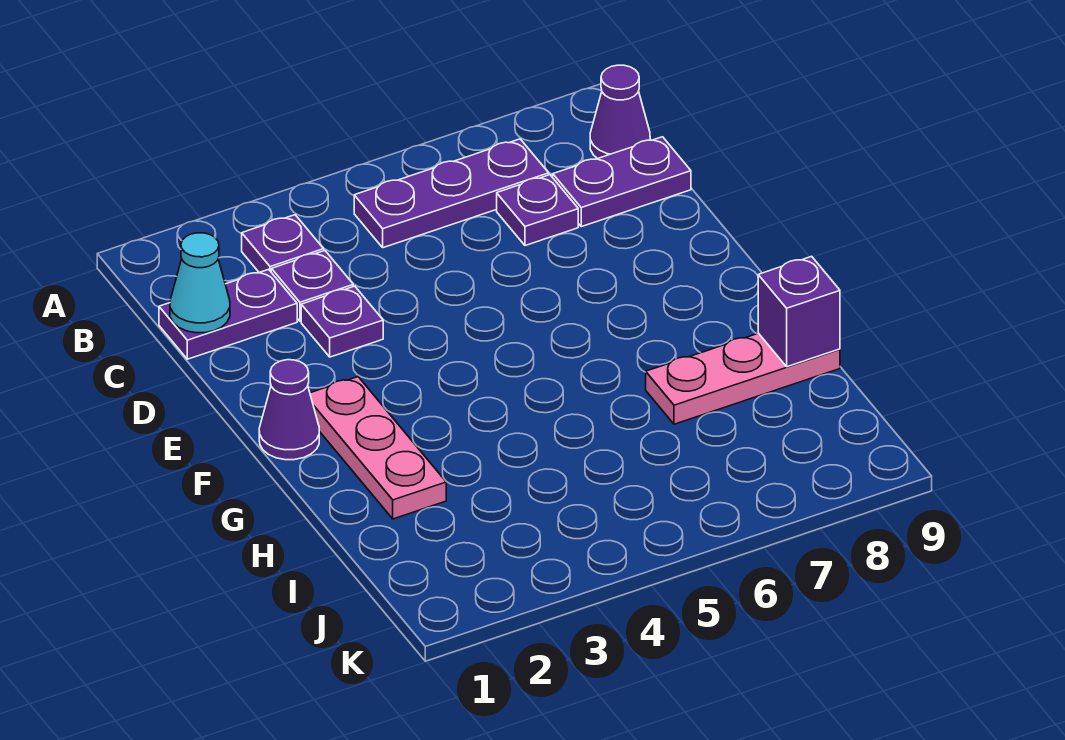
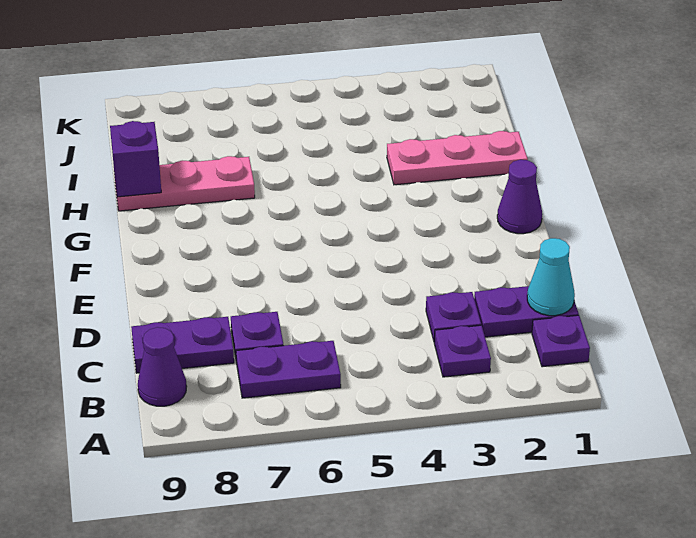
purple plate B5:B7 level 1 -> purple plate B6:B7 level 1
purple plate D3 level 1 -> purple plate B1 level 1
pink plate F2:H2 level 1 -> pink plate H1:H3 level 1

